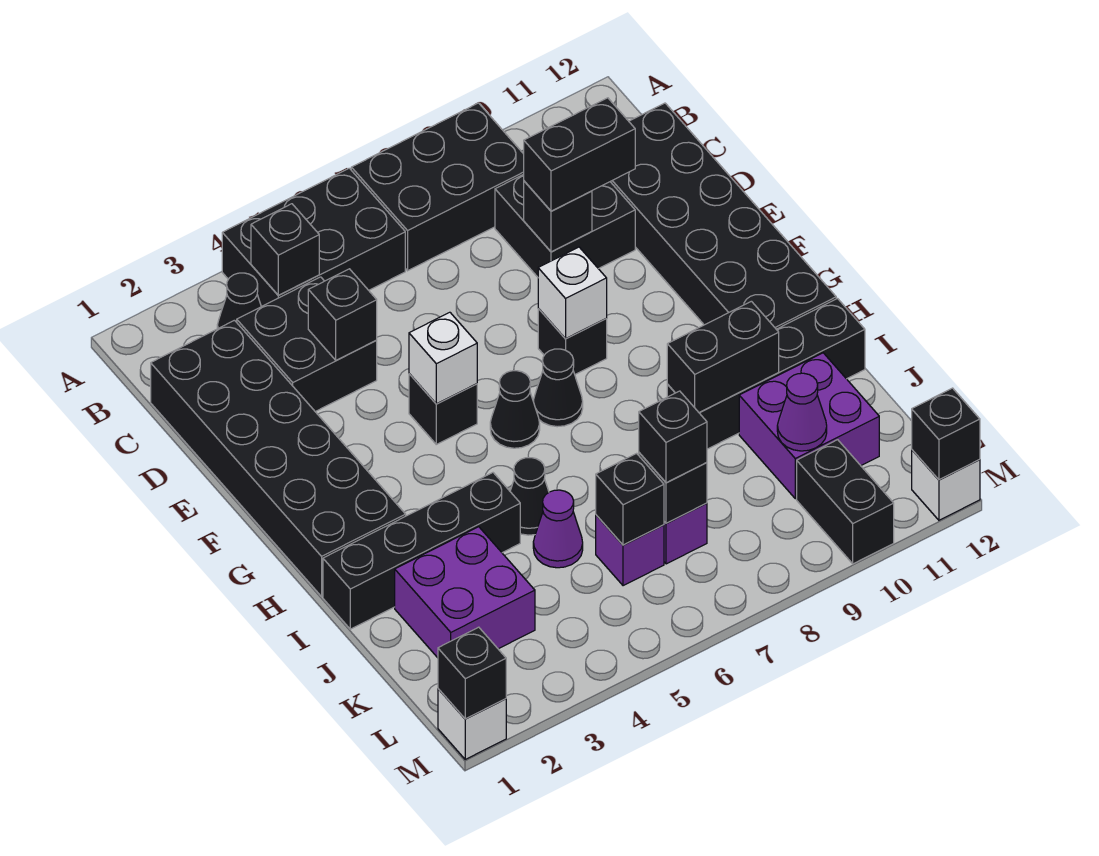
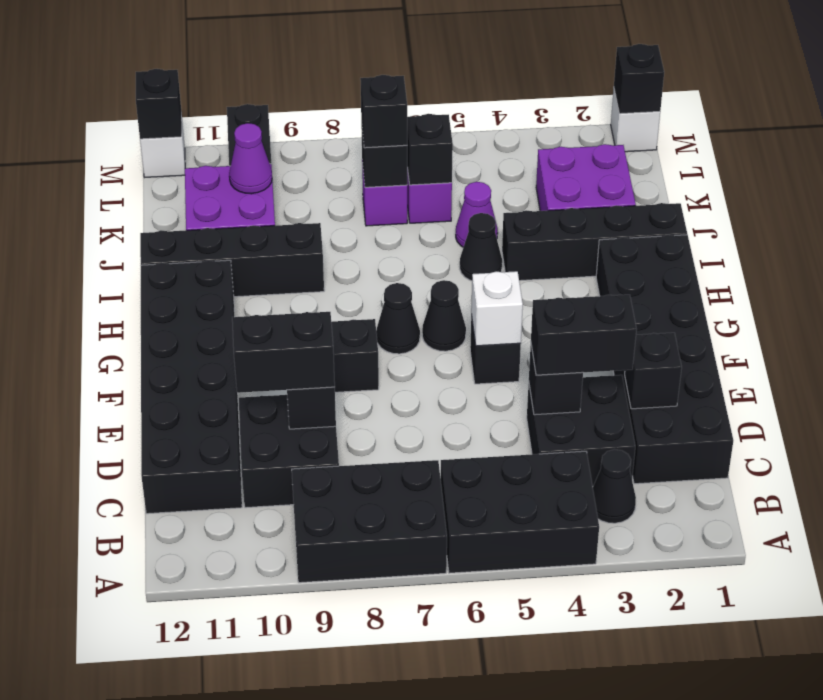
black brick B4 level 2 -> black brick D2 level 2
white brick F8 level 2 -> none
black brick I9:I10 level 2 -> black brick D3:D4 level 3

